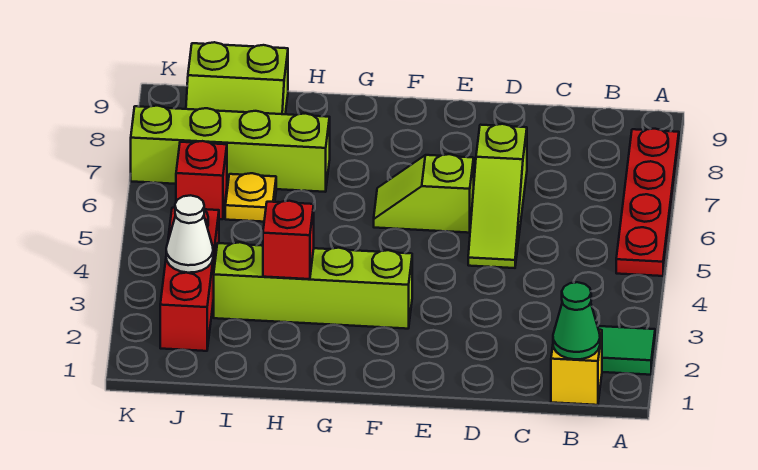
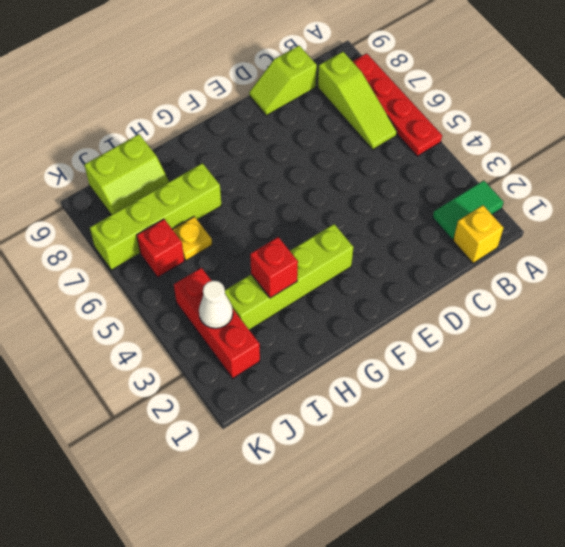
green cone B1 level 2 -> none
lime slope D5:D7 level 1 top 7 -> lime slope B6:B8 level 1 top 8
lime slope E6:F6 level 1 top E -> lime slope C9:D9 level 1 top C

